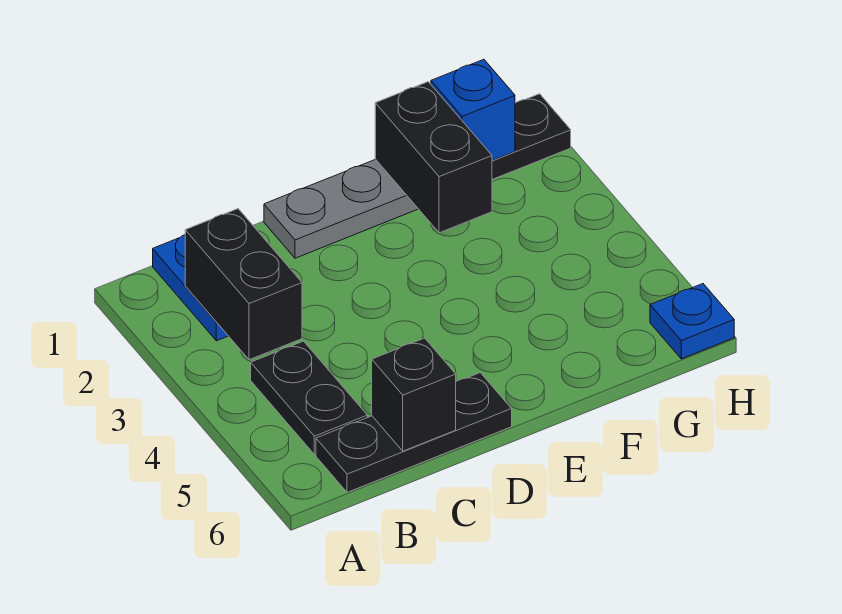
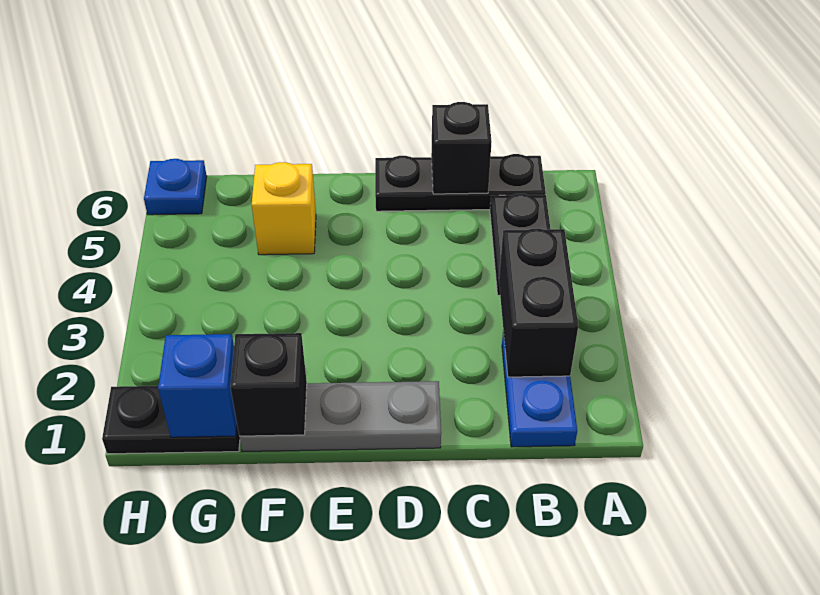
black brick F1:F2 level 2 -> black brick F1 level 2
none -> yellow brick F5 level 1

